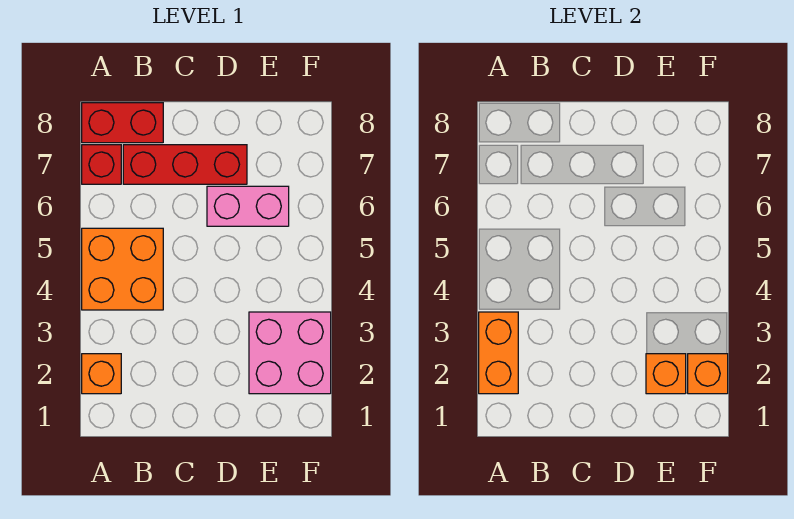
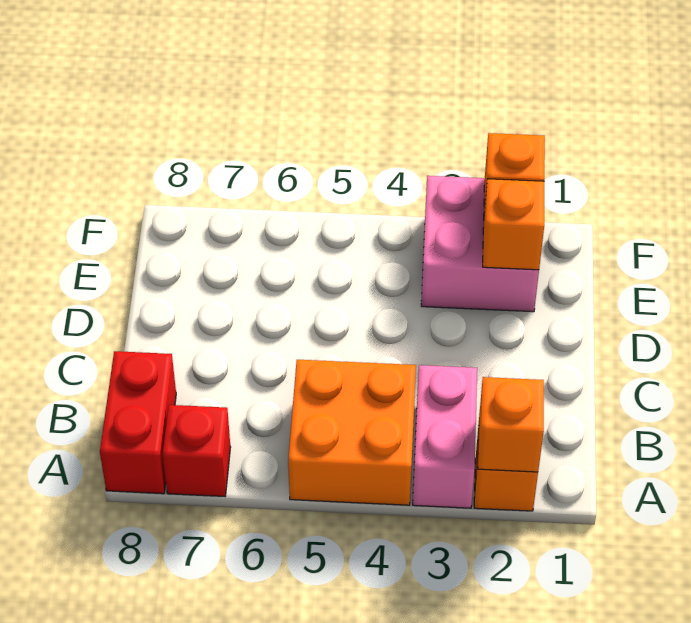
orange brick A2:A3 level 2 -> orange brick A2 level 2
red brick B7:D7 level 1 -> none
pink brick D6:E6 level 1 -> pink brick A3:B3 level 1

